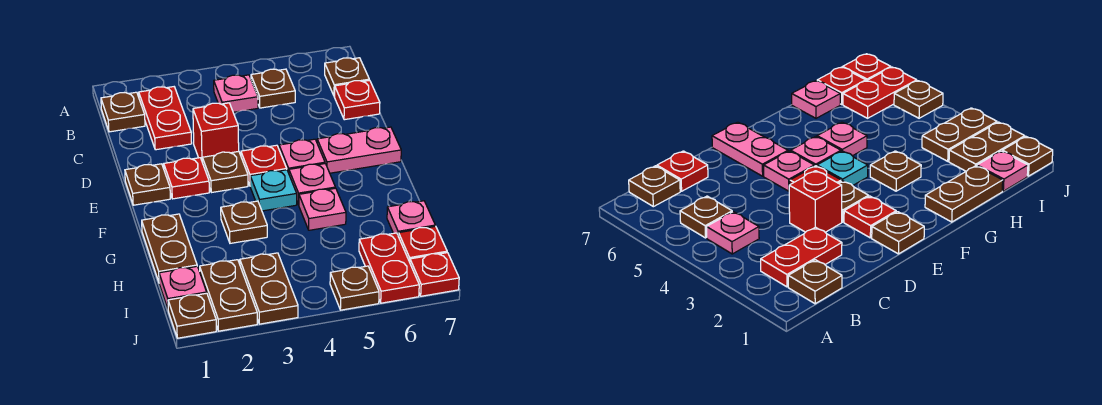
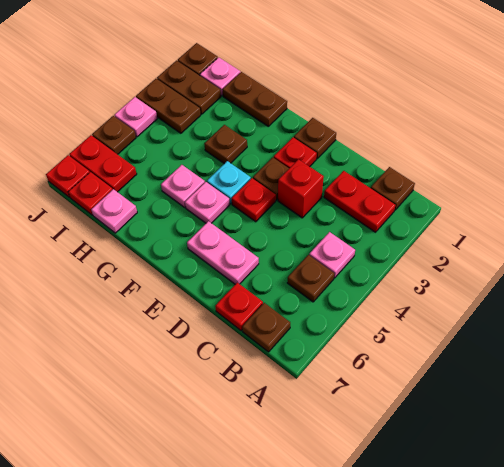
pink plate E5 level 1 -> pink plate J4 level 1
pink plate E6:E7 level 1 -> pink plate D6:E6 level 1

